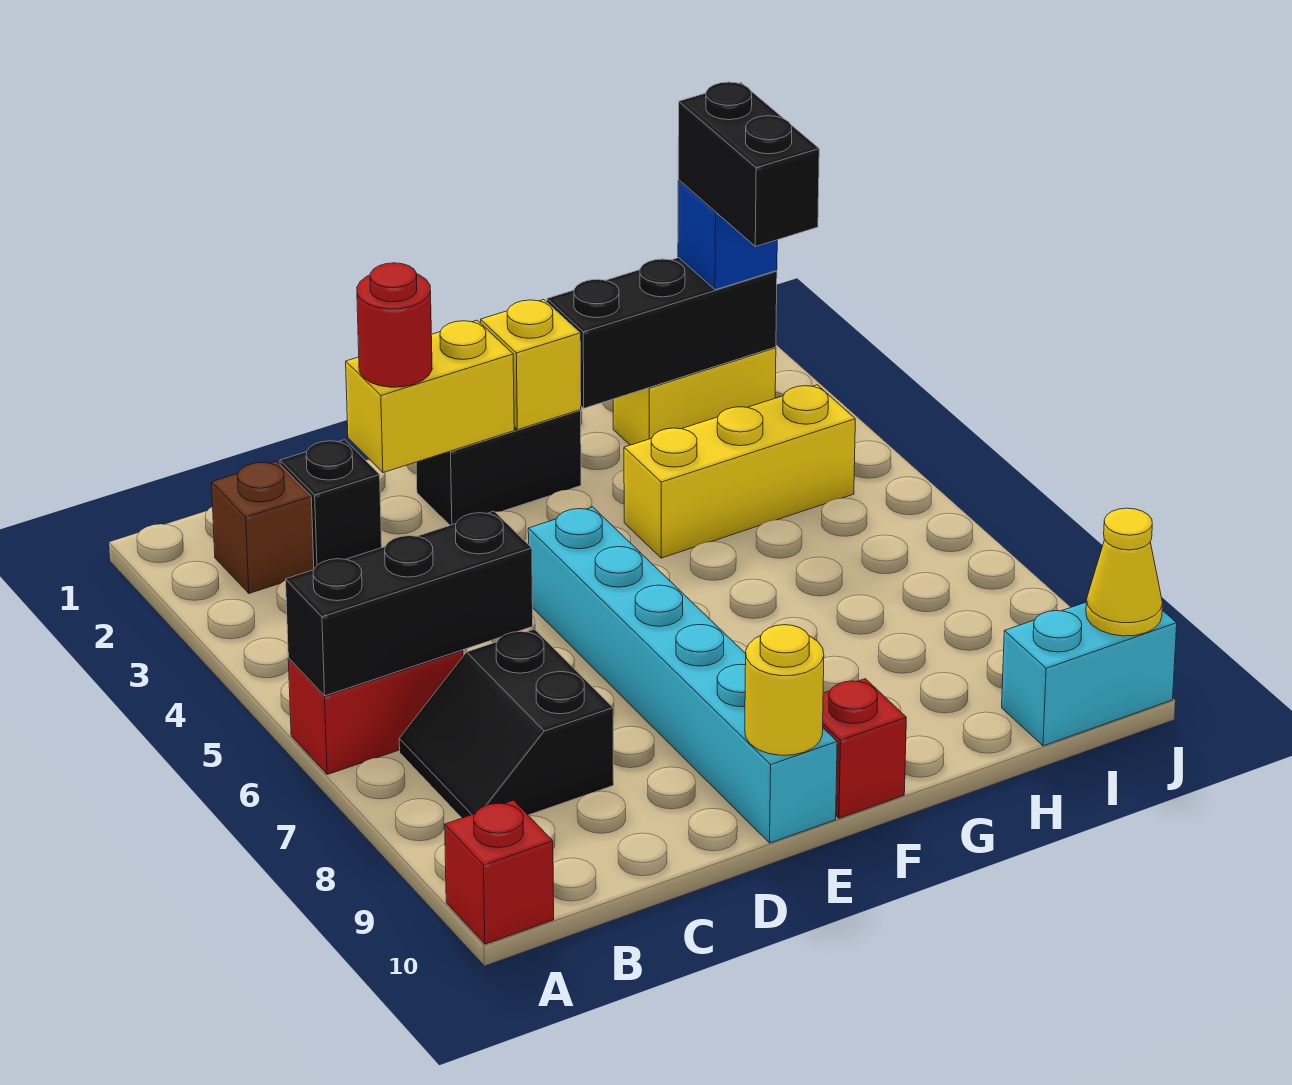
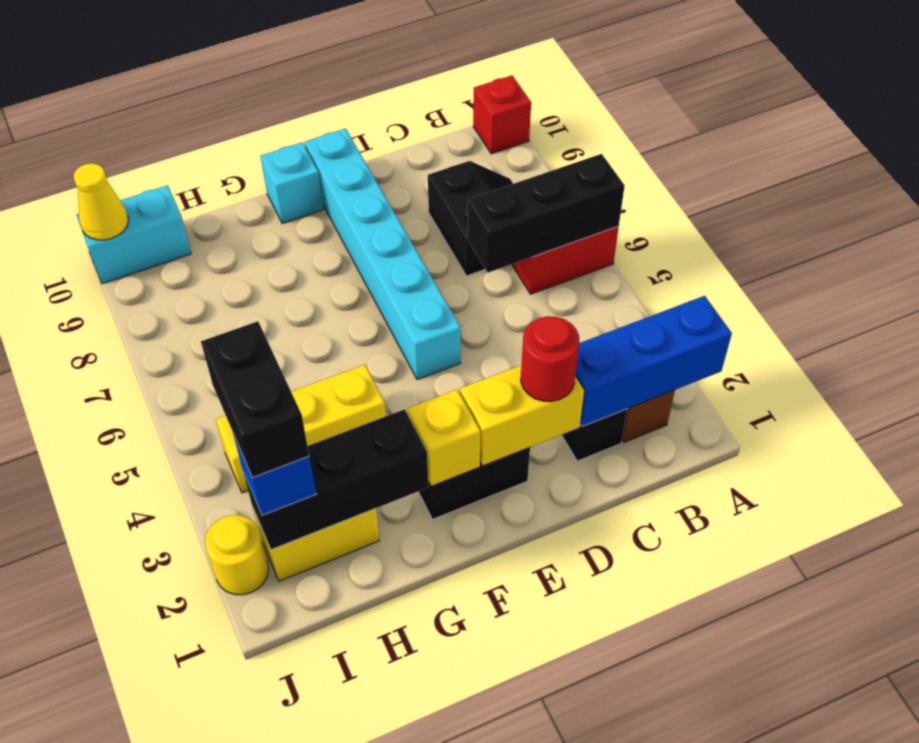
none -> blue brick A2:C2 level 2
yellow round brick E10 level 2 -> yellow round brick J2 level 1
red brick F10 level 1 -> cyan brick F10 level 1

